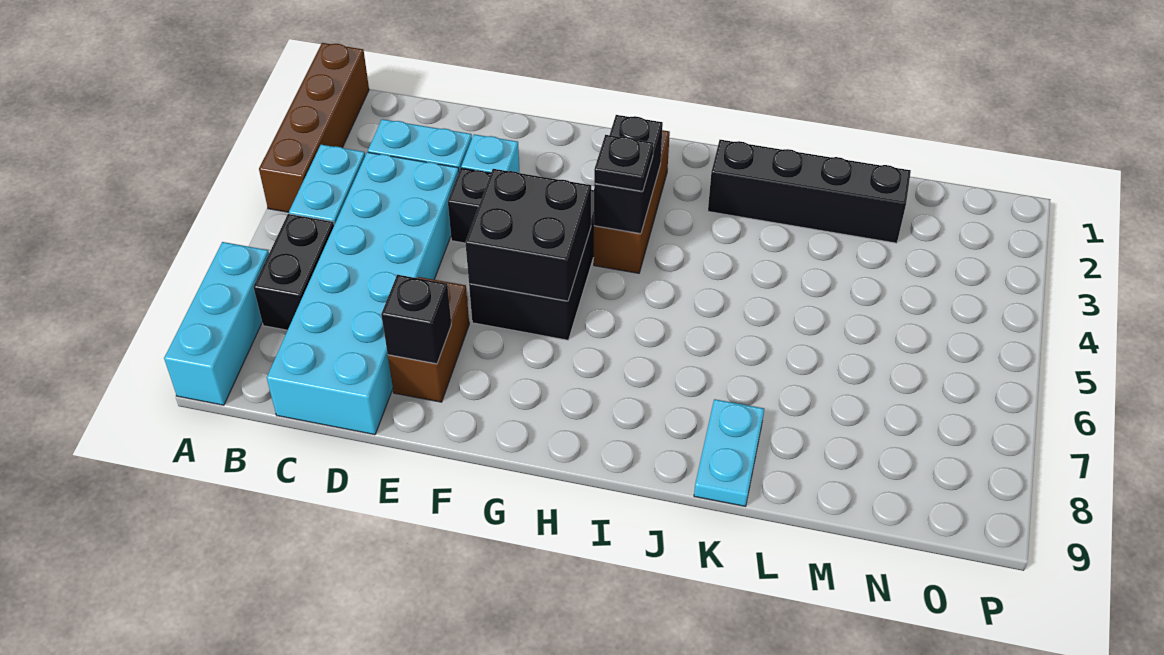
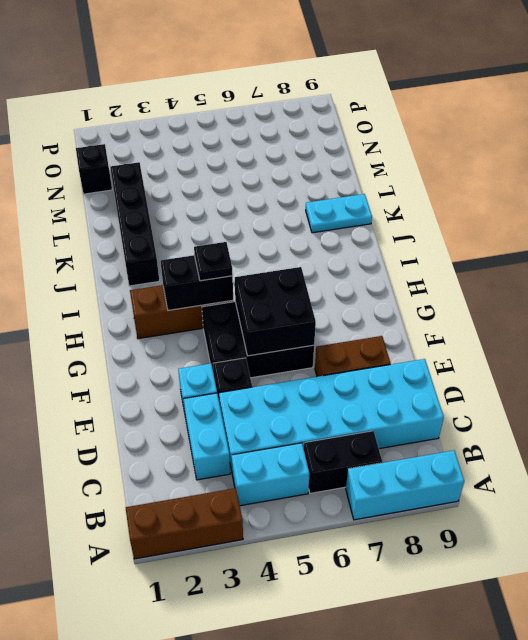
brown brick A1:A4 level 1 -> brown brick A1:A3 level 1
black brick E8 level 2 -> black brick N1 level 1

